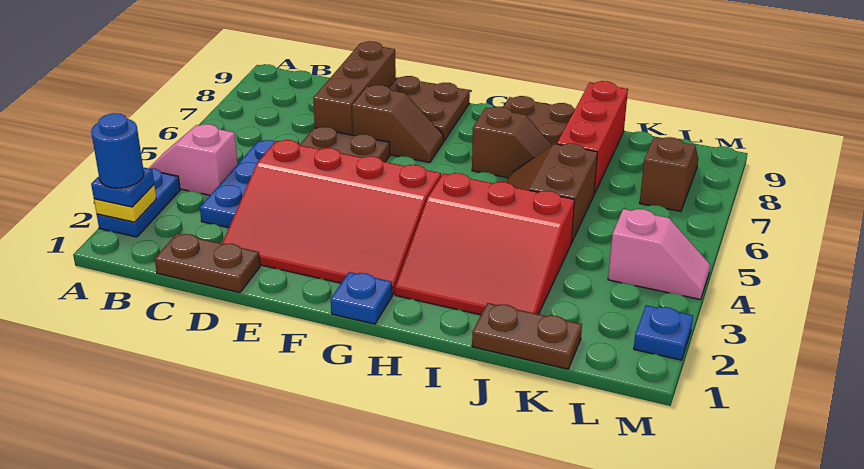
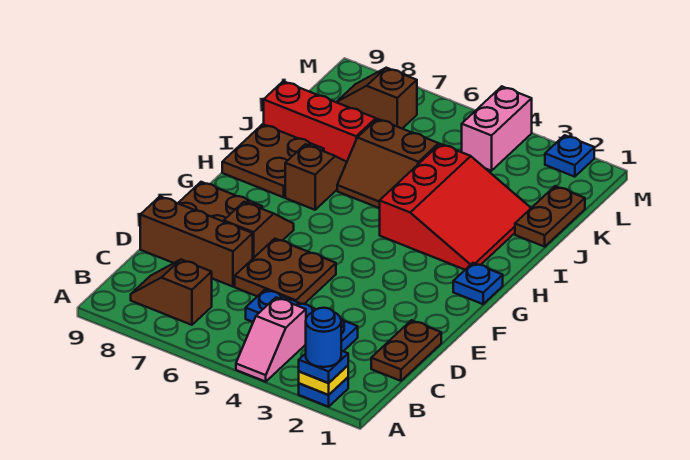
blue plate A2:A3 level 1 -> blue plate A2 level 1
none -> brown slope B7:B8 level 1 top 7
red slope D2:G4 level 1 top 4 -> none
pink slope L4:M4 level 1 top L -> pink brick L4:M4 level 1

